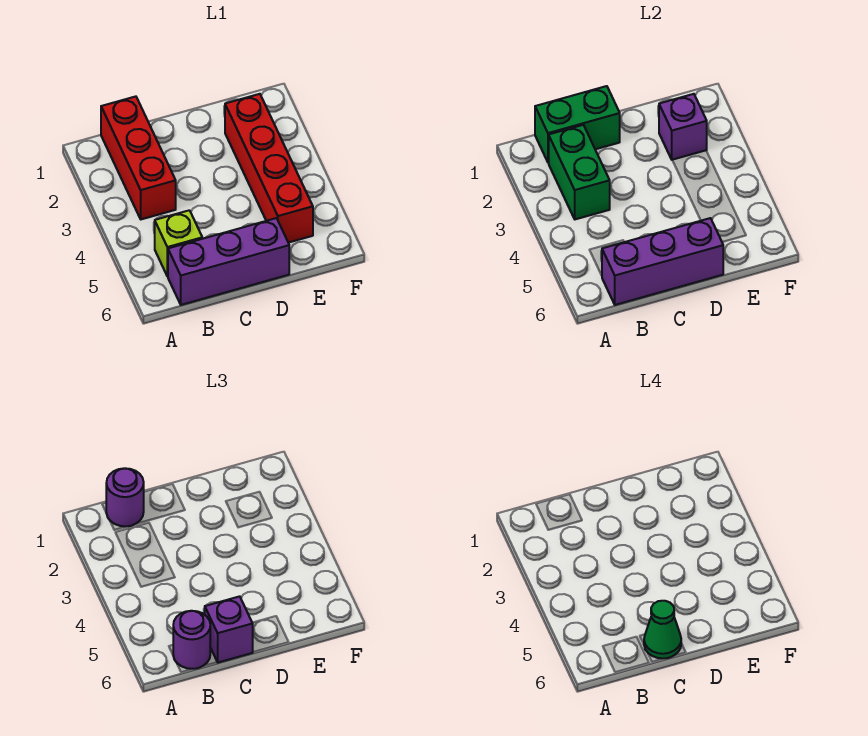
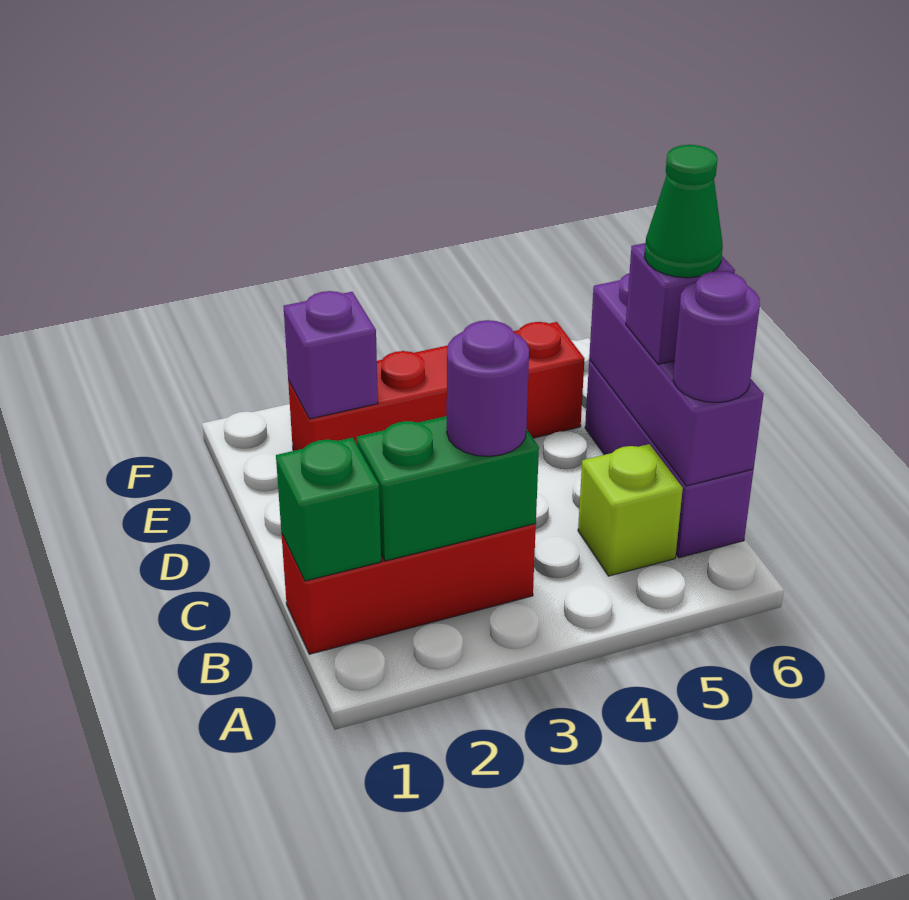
green brick B1:C1 level 2 -> green brick B1 level 2
purple round brick B1 level 3 -> purple round brick B3 level 3

